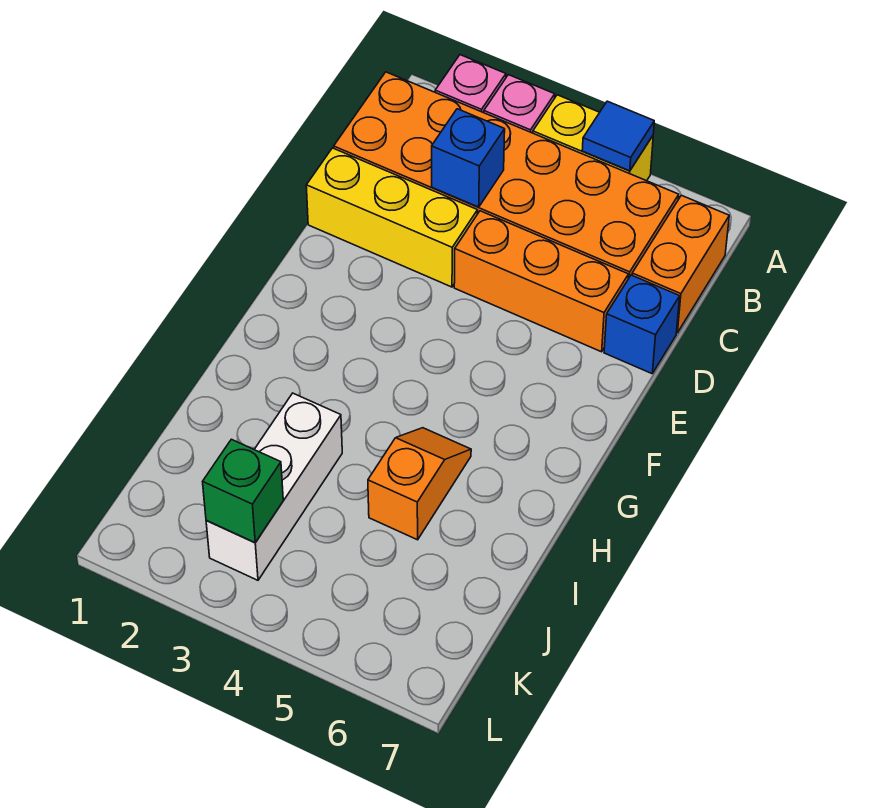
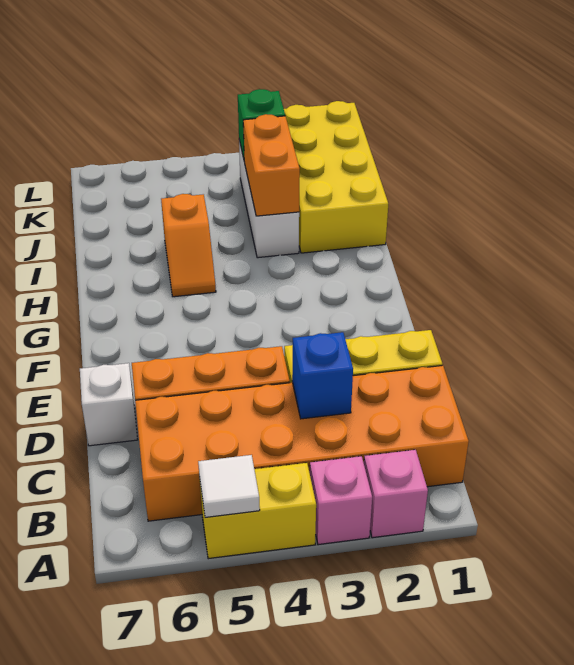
blue tile A5 level 2 -> white tile A5 level 2
orange brick B7:C7 level 1 -> orange brick I3:J3 level 2
blue brick D7 level 1 -> white brick D7 level 1
none -> yellow brick I1:L2 level 1

